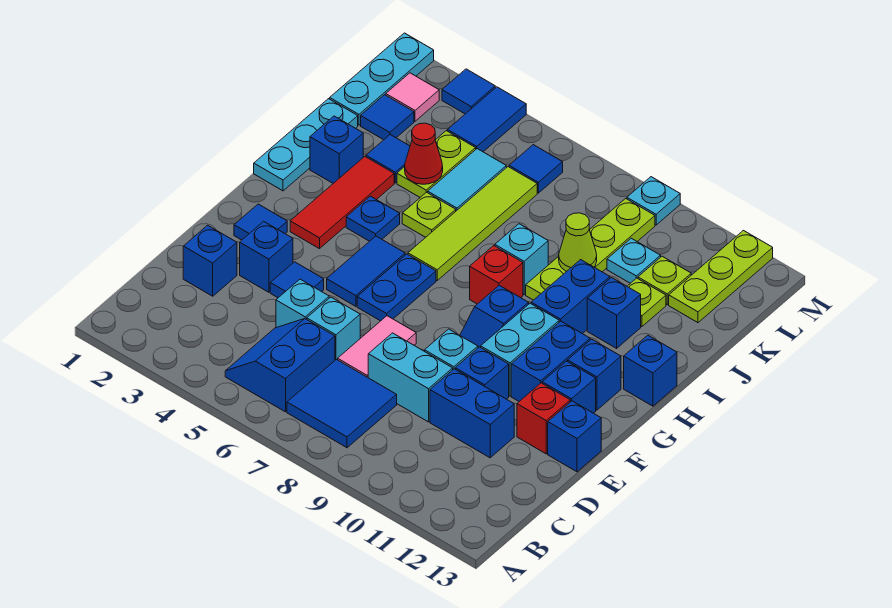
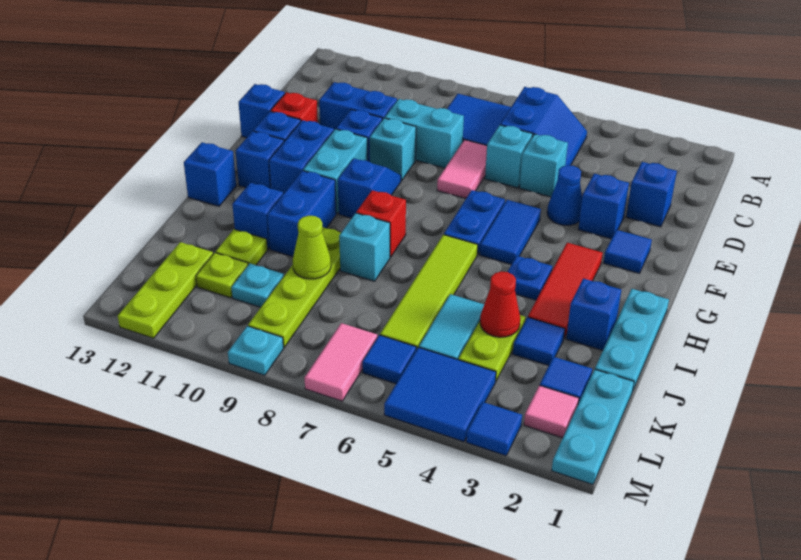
blue tile E4 level 1 -> blue cone E4 level 1
lime plate I5 level 1 -> none
blue tile L4:M4 level 1 -> blue tile L4:M5 level 1
none -> pink tile L7:M7 level 1

